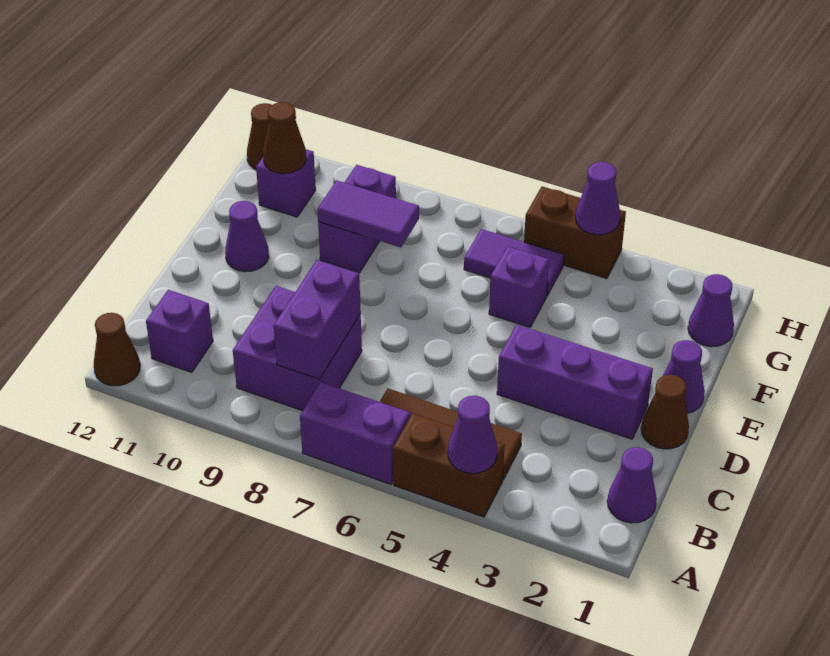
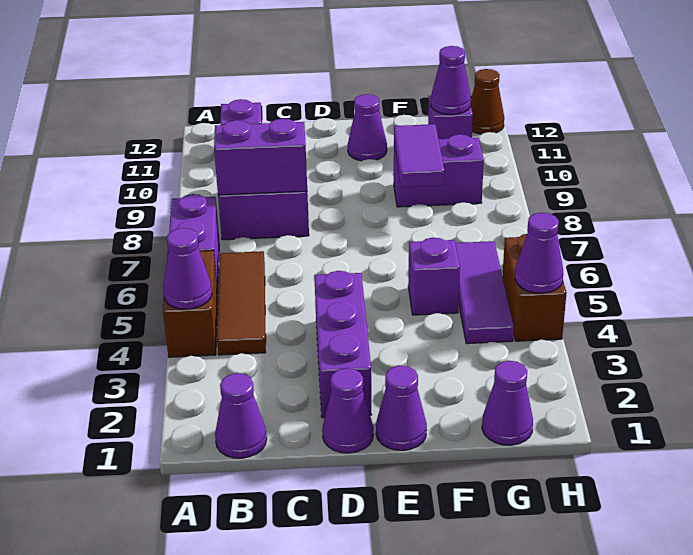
brown cone A12 level 1 -> none
brown cone D1 level 1 -> purple cone D1 level 1
purple tile G5:G6 level 1 -> purple tile G4:G6 level 1
brown cone G11 level 2 -> purple cone G11 level 2

